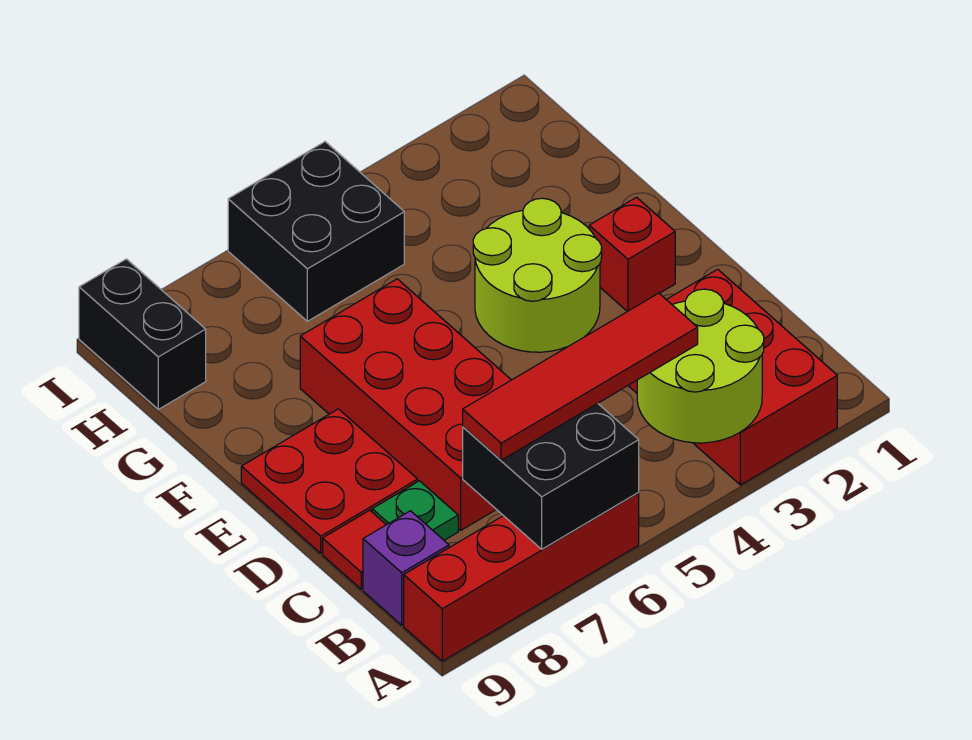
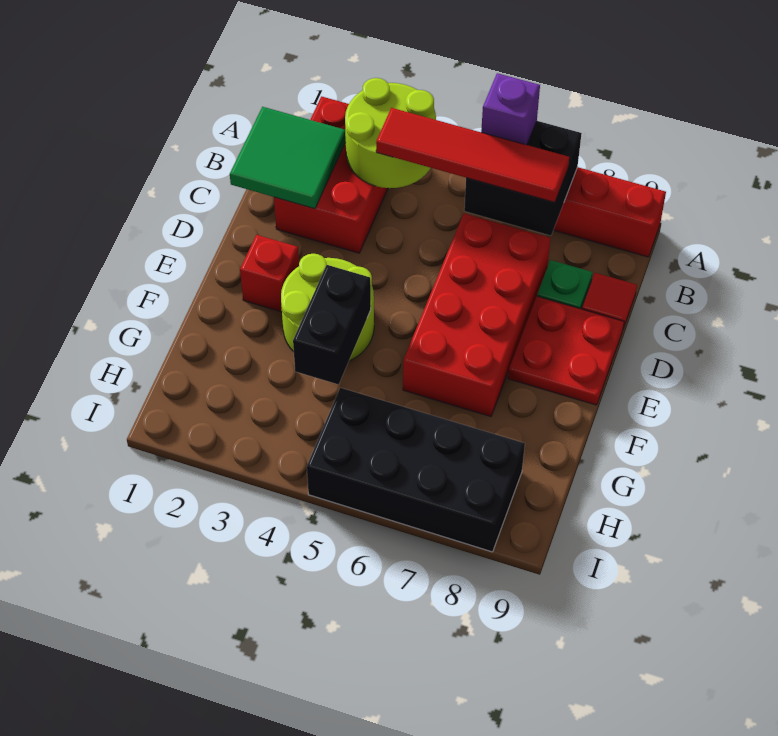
none -> green tile B1:C2 level 2
purple brick B9 level 1 -> purple brick A6 level 3
black brick H5:I6 level 1 -> black brick H5:I8 level 1
black brick H9:I9 level 1 -> black brick F4:G4 level 2

